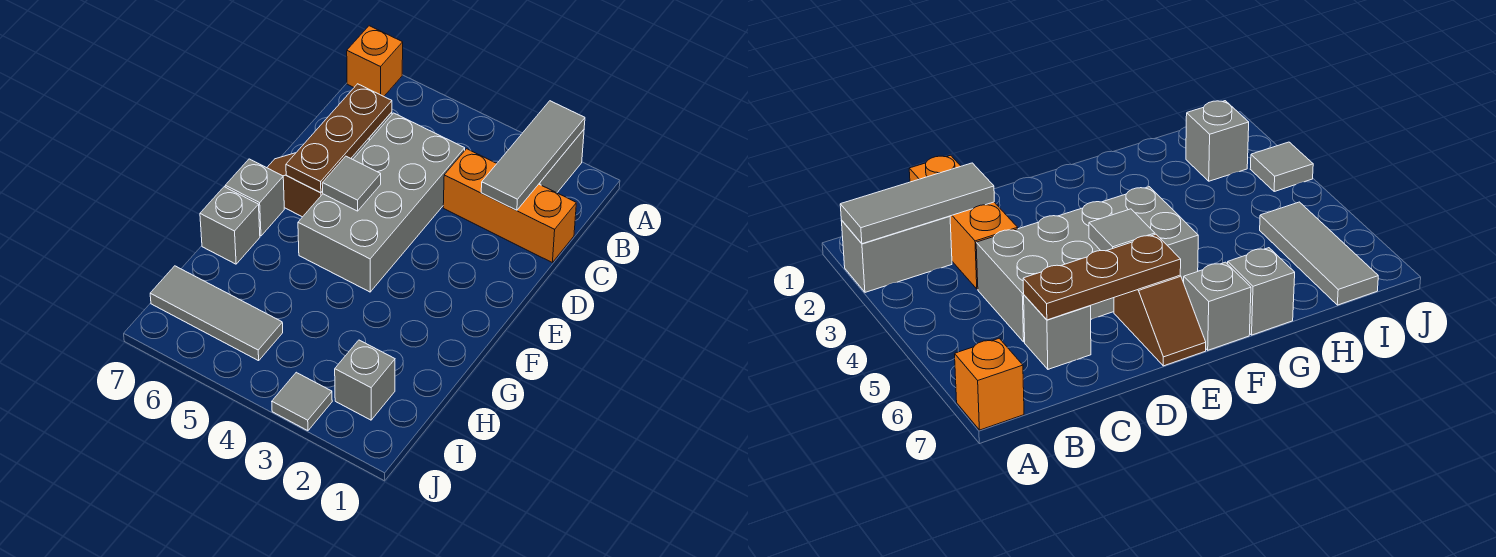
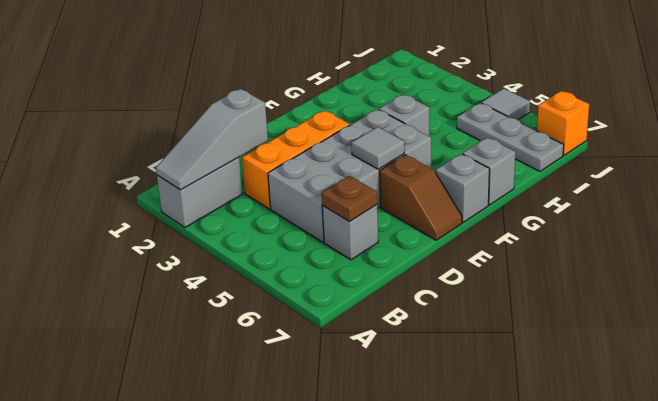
grey tile A2:C2 level 2 -> grey slope A2:C2 level 2 top C
orange brick A7 level 1 -> orange brick J7 level 1
orange brick C1:C3 level 1 -> orange brick C3:E3 level 1
brown plate C6:E6 level 2 -> brown plate C6 level 2
grey brick I2 level 1 -> grey brick G4 level 1
grey tile I5:I7 level 1 -> grey plate I5:I7 level 1
grey tile J3 level 1 -> grey tile J5 level 1

